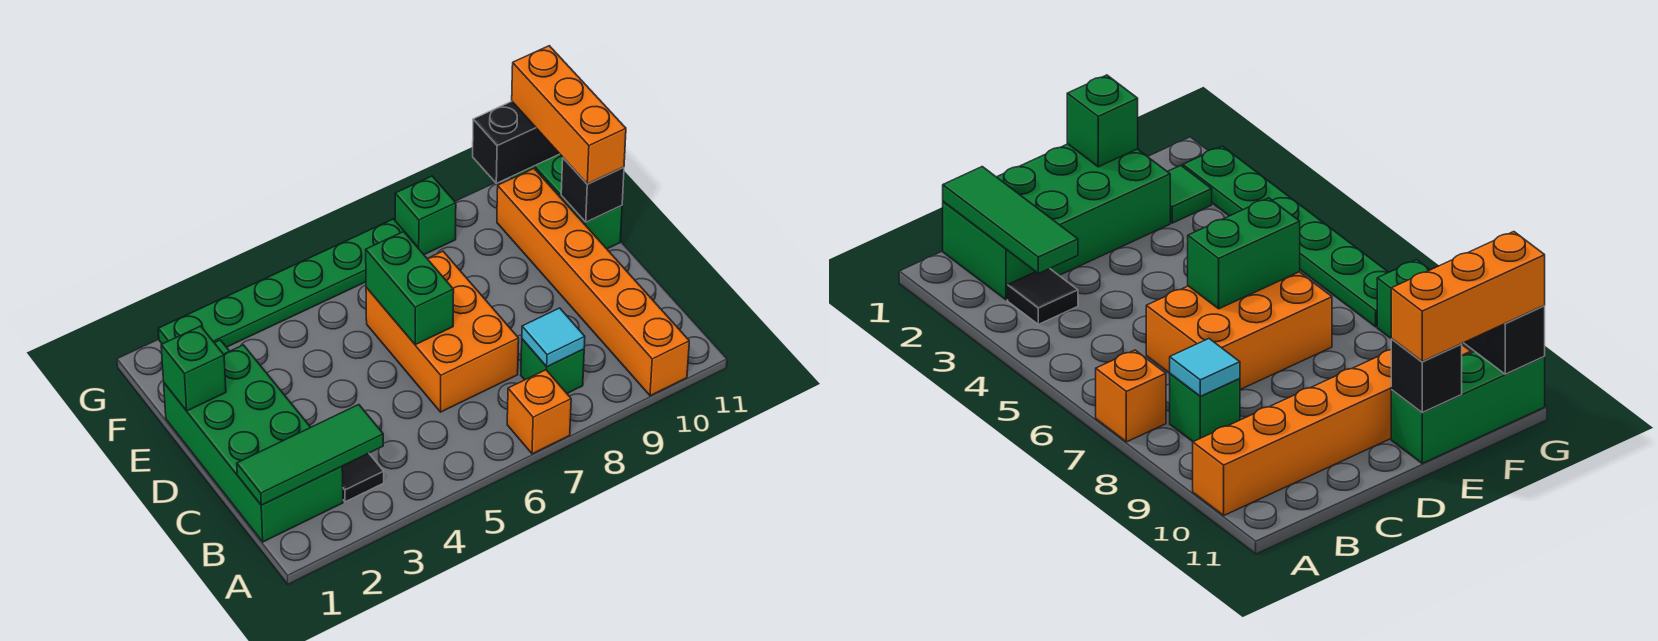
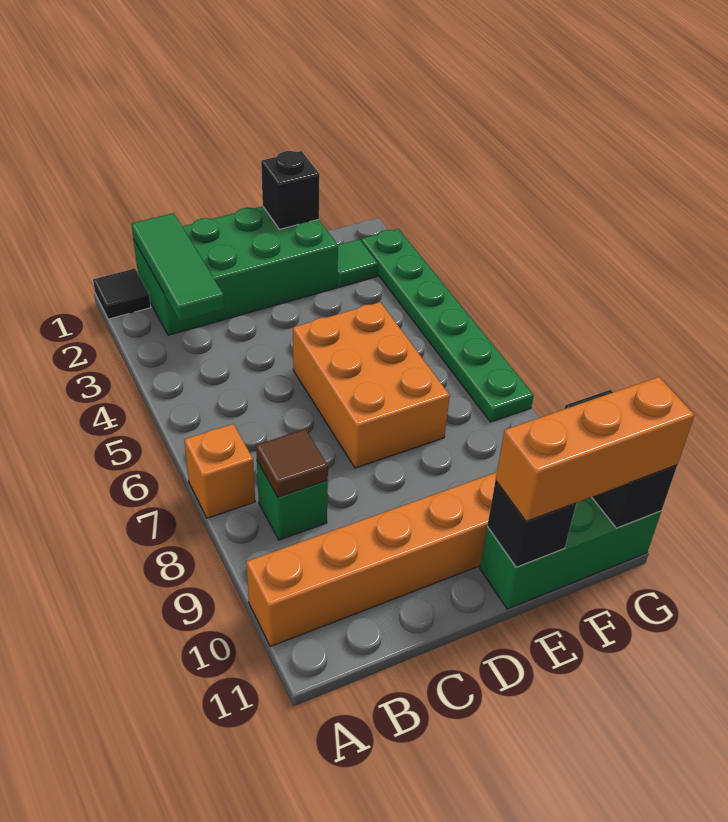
black tile B3 level 1 -> black tile A1 level 1
cyan tile B8 level 2 -> brown tile B8 level 2
orange brick C6:E7 level 1 -> orange brick D5:E7 level 1
green brick D6:E6 level 2 -> none
green brick E1 level 2 -> black brick E1 level 2
green brick G8 level 1 -> none

